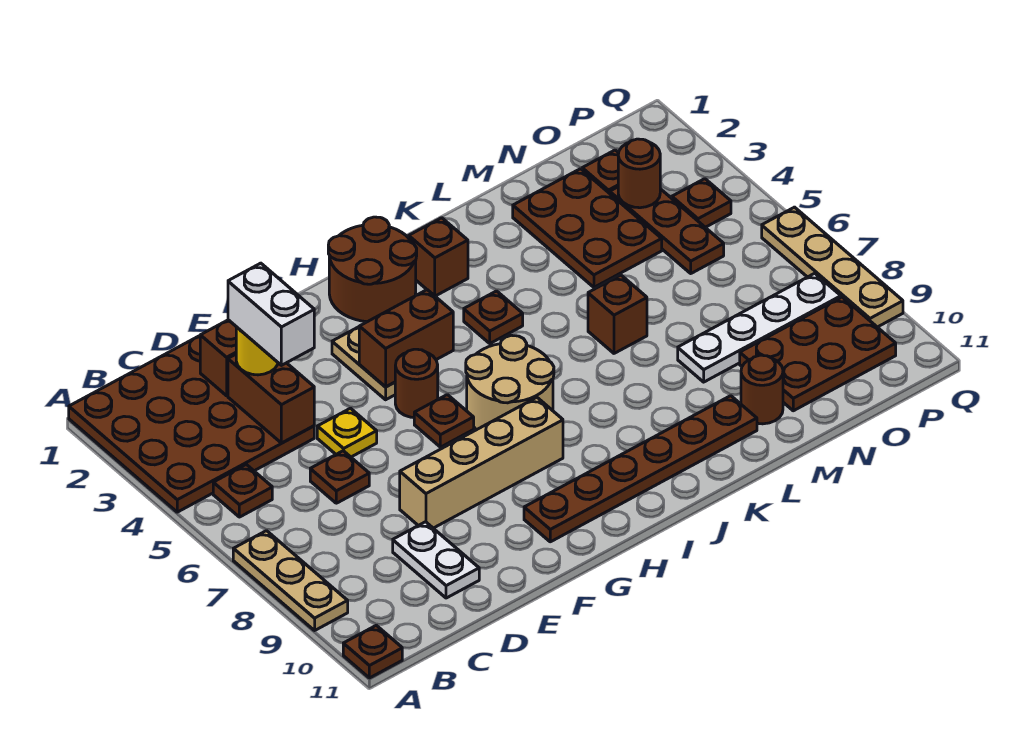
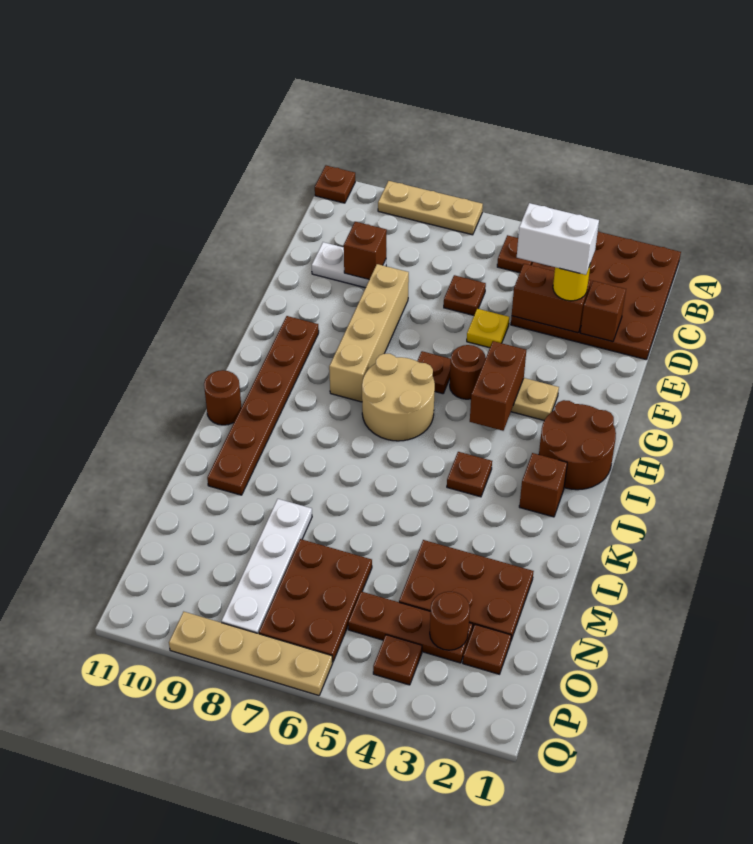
brown brick L6 level 1 -> brown brick D9 level 2
brown round brick M10 level 1 -> brown round brick J11 level 1
brown plate N9:P10 level 1 -> brown plate N6:P7 level 1

